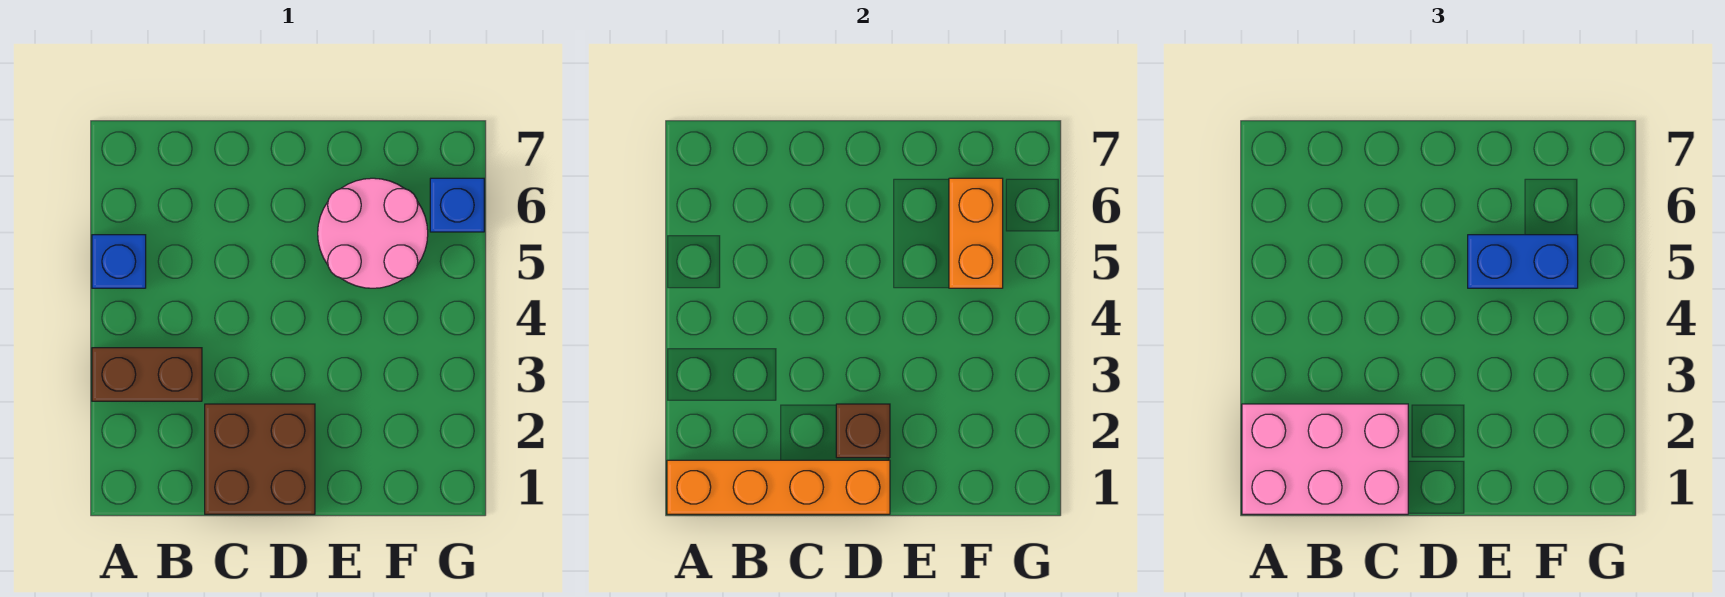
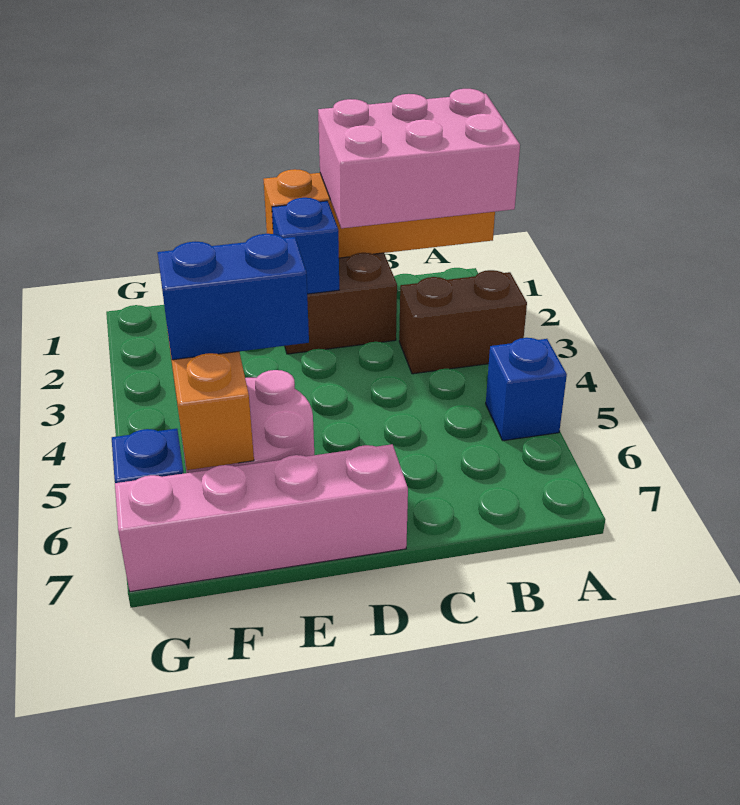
brown brick D2 level 2 -> blue brick D2 level 2
none -> pink brick D7:G7 level 1

